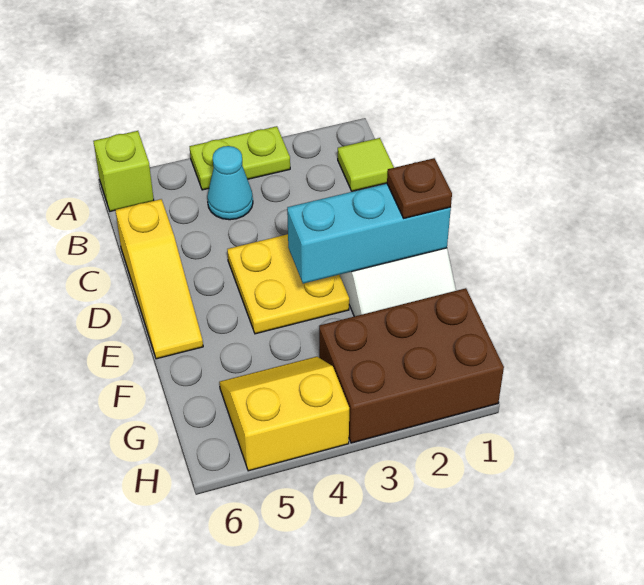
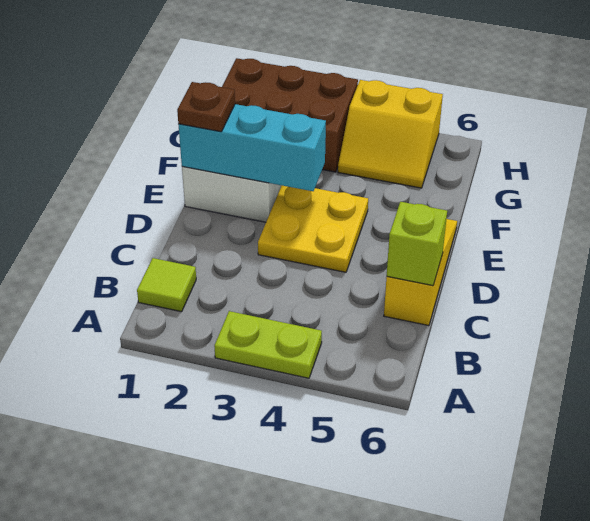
lime brick A6 level 1 -> lime brick C6 level 2
cyan cone B4 level 1 -> none

